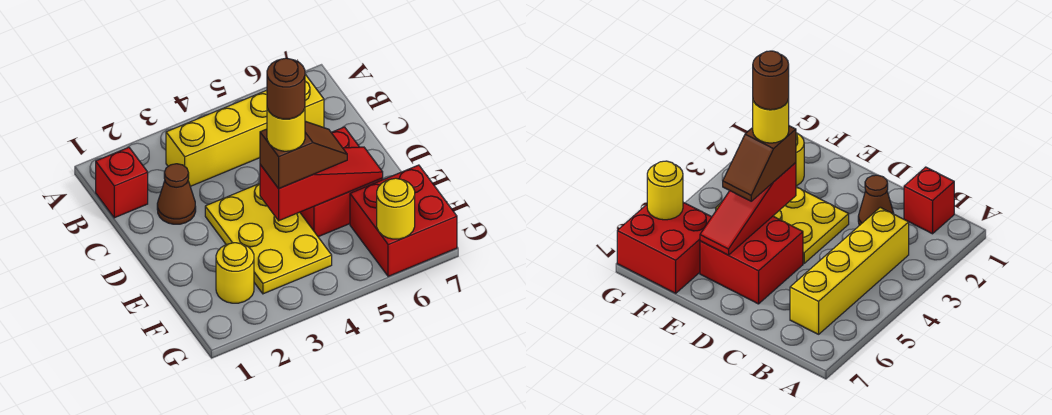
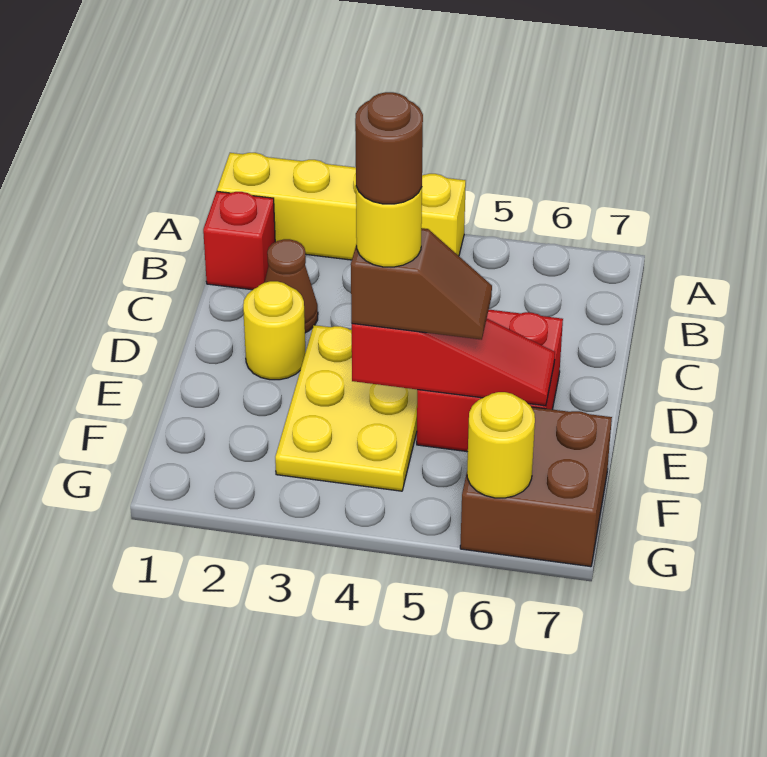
yellow brick B3:B6 level 1 -> yellow brick A1:A4 level 1
yellow round brick F2 level 1 -> yellow round brick D2 level 1
red brick F6:G7 level 1 -> brown brick F6:G7 level 1

